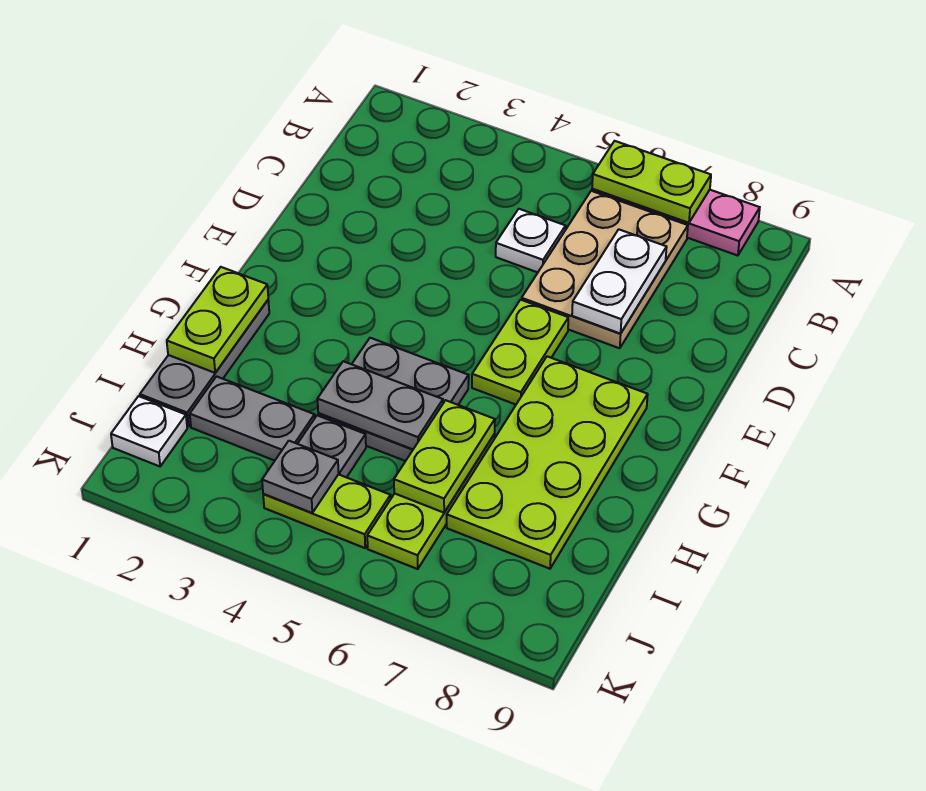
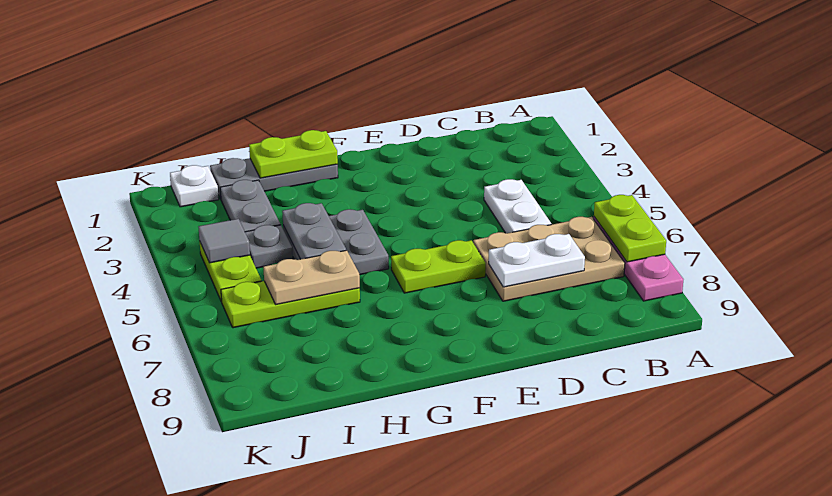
white plate C5 level 1 -> white plate C4:C5 level 1
lime plate F7:I8 level 1 -> none
lime plate H6:I6 level 2 -> tan plate H6:I6 level 2
grey plate J4 level 2 -> grey tile J4 level 2

